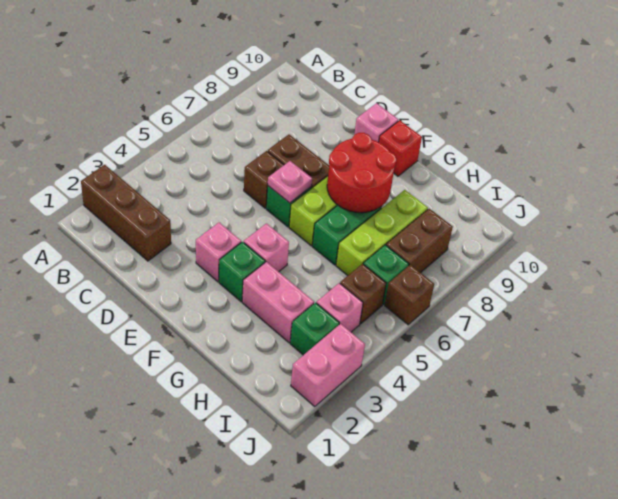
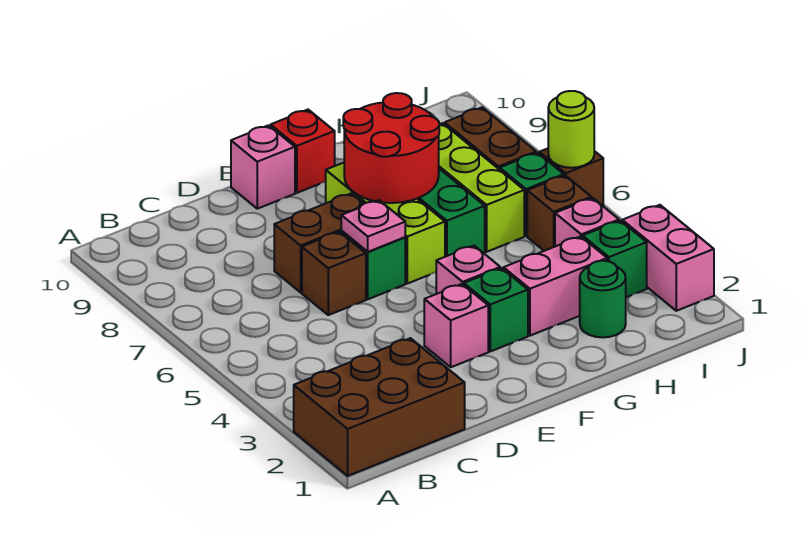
brown brick A2:C2 level 1 -> brown brick A1:C2 level 1
none -> green round brick H2 level 1
none -> lime round brick J6 level 2

